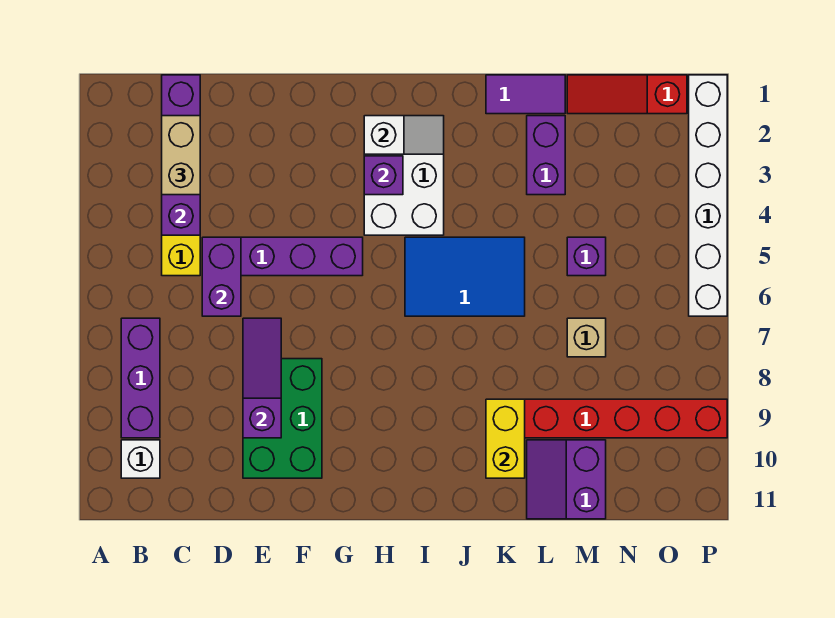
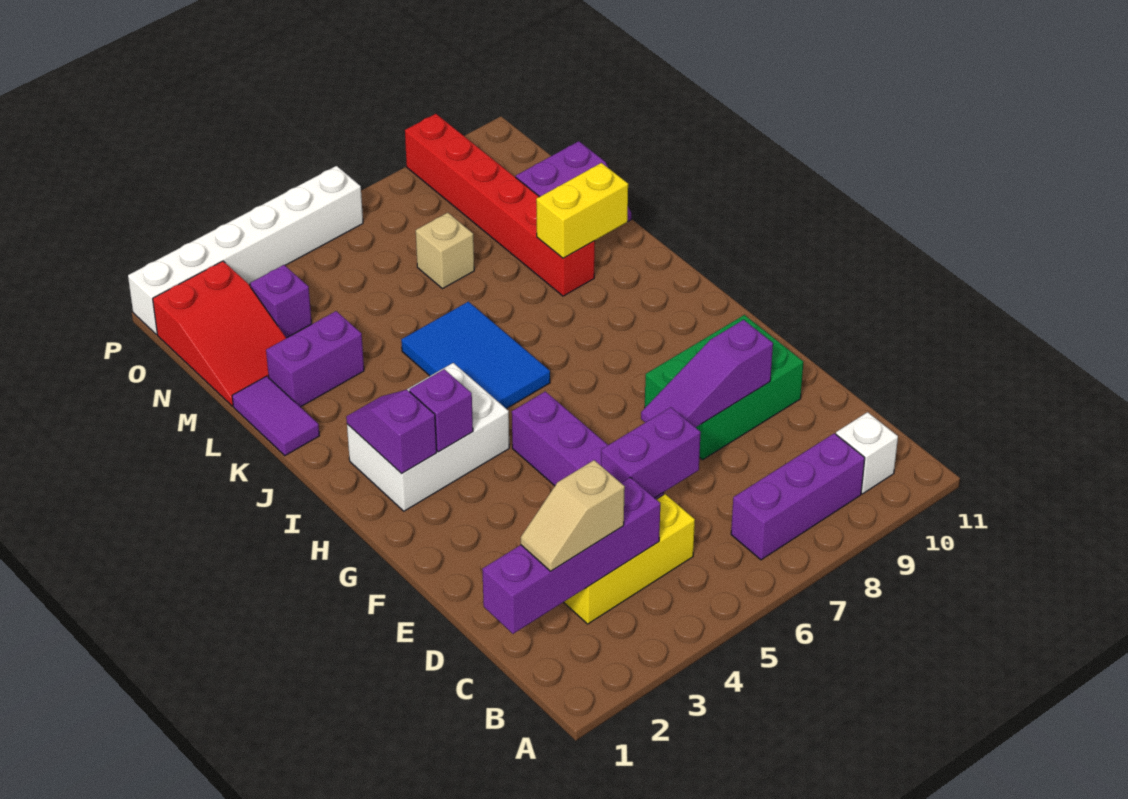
tan brick C2:C3 level 3 -> tan slope C2:C3 level 3 top 3
white slope H2:I2 level 2 top H -> purple slope H2:I2 level 2 top H
red slope M1:O1 level 1 top O -> red slope M1:O2 level 1 top O
purple brick M5 level 1 -> purple brick N3 level 1

